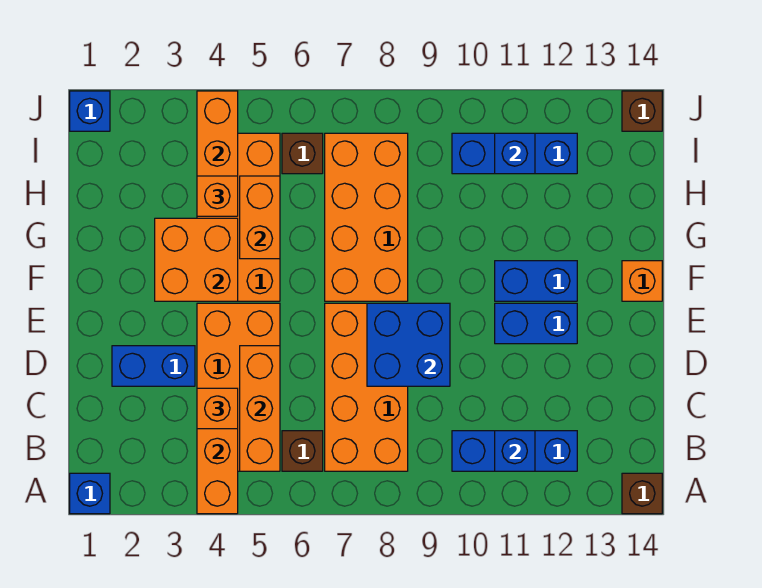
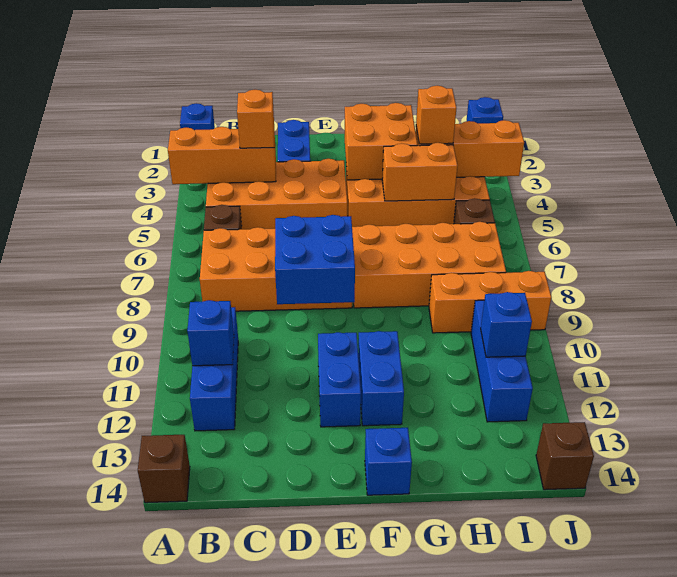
orange brick B5:D5 level 2 -> orange brick H9:J9 level 1
orange brick F14 level 1 -> blue brick F14 level 1

